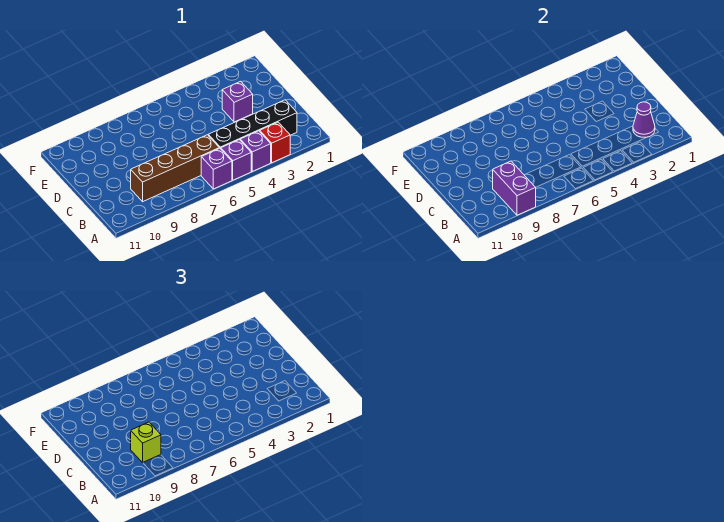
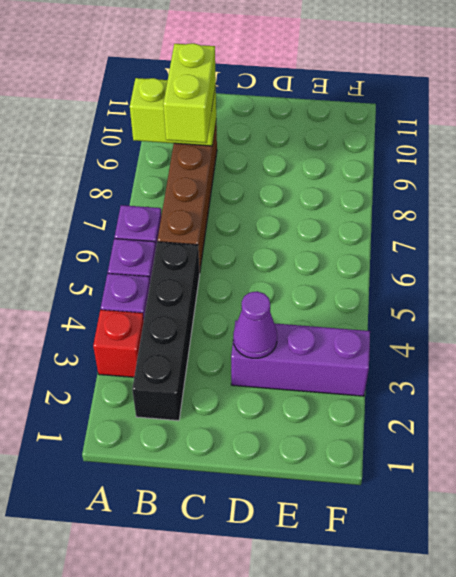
purple brick A9:B9 level 2 -> lime brick A9:B9 level 2
purple cone B2 level 2 -> purple cone D3 level 2
lime brick B9 level 3 -> lime brick B8:B9 level 3
purple brick D3 level 1 -> purple brick D3:F3 level 1

